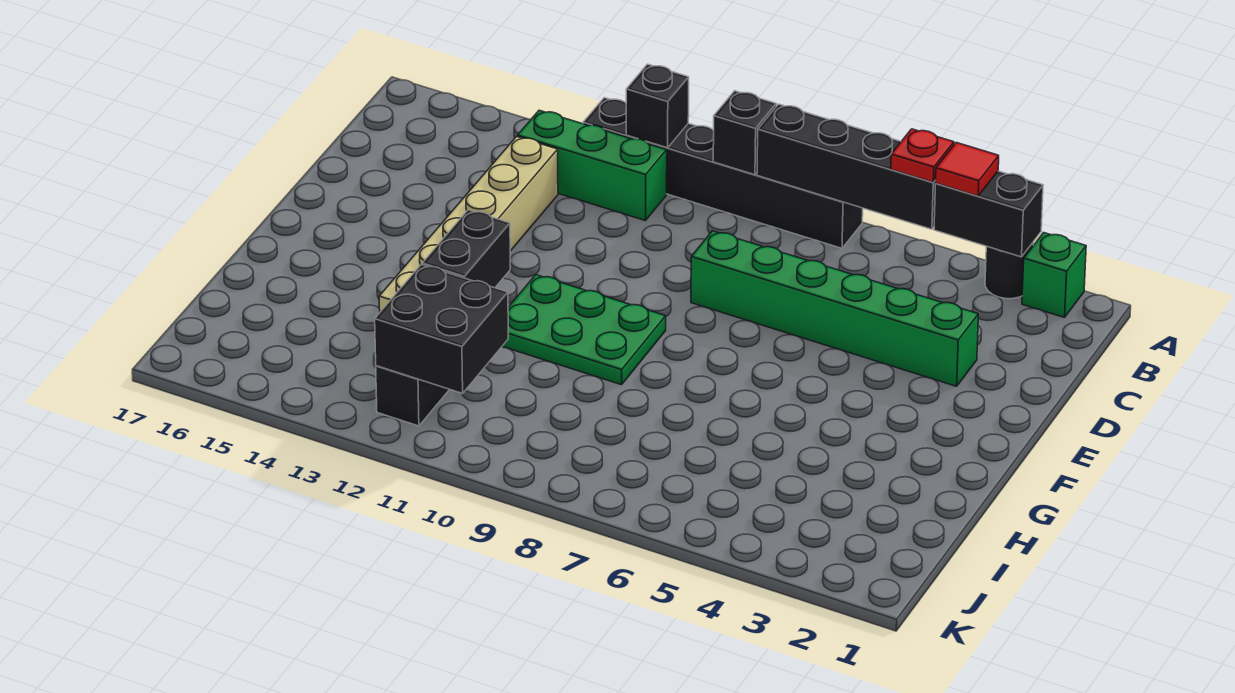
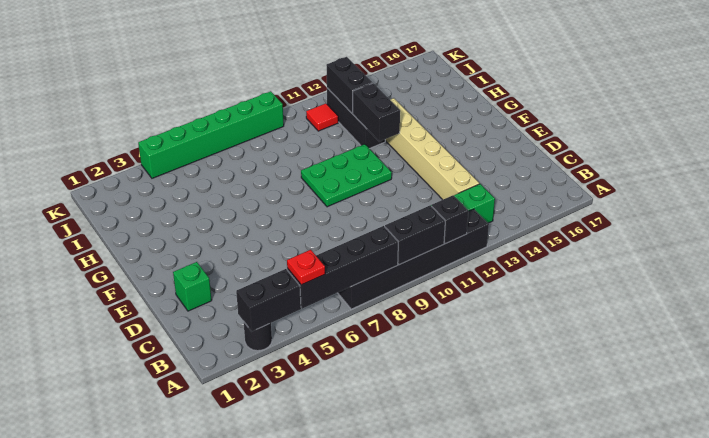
green brick A2 level 1 -> green brick D2 level 1
red tile A4 level 3 -> red tile J11 level 1
black brick A9 level 2 -> black brick A9:A10 level 2
green brick D3:D8 level 1 -> green brick K4:K9 level 1
black brick I11:J12 level 2 -> black brick I12:J12 level 2

